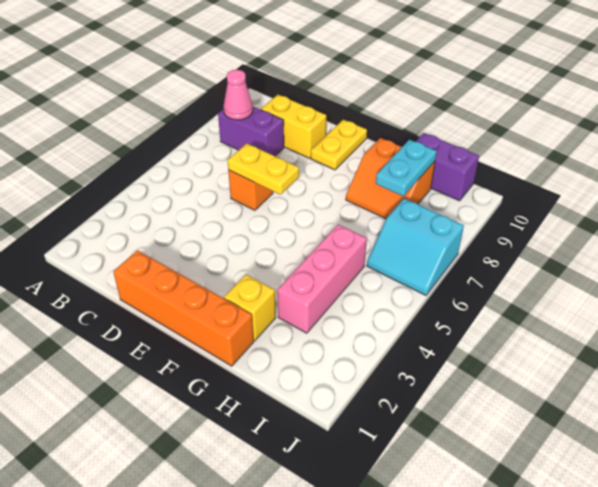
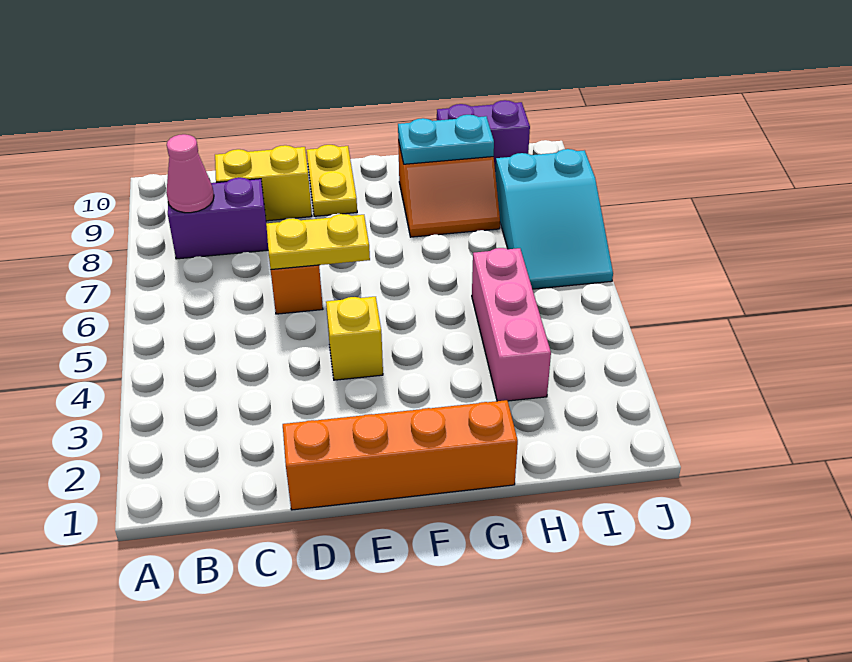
yellow brick G2 level 1 -> yellow brick E4 level 1
cyan plate H8:H9 level 2 -> cyan plate G9:H9 level 2
cyan slope I6:J7 level 1 top 7 -> cyan slope I6:J8 level 1 top 8

